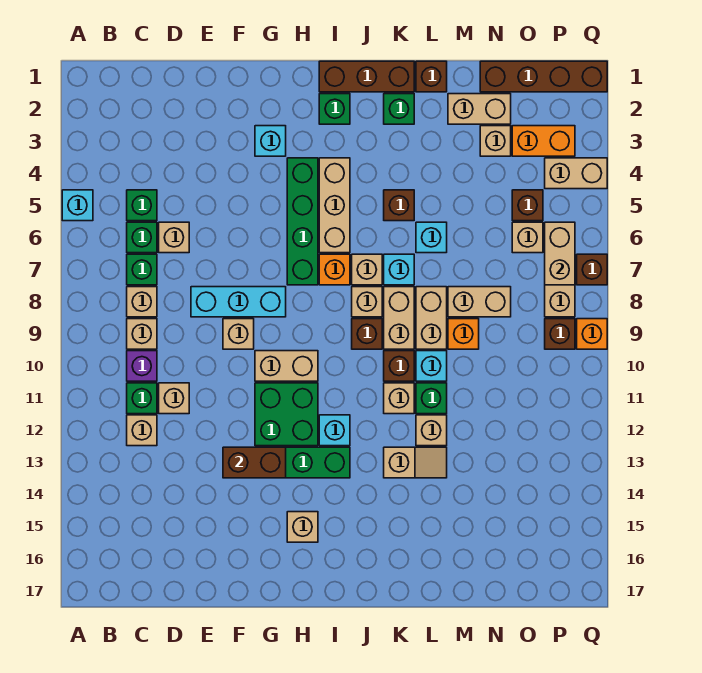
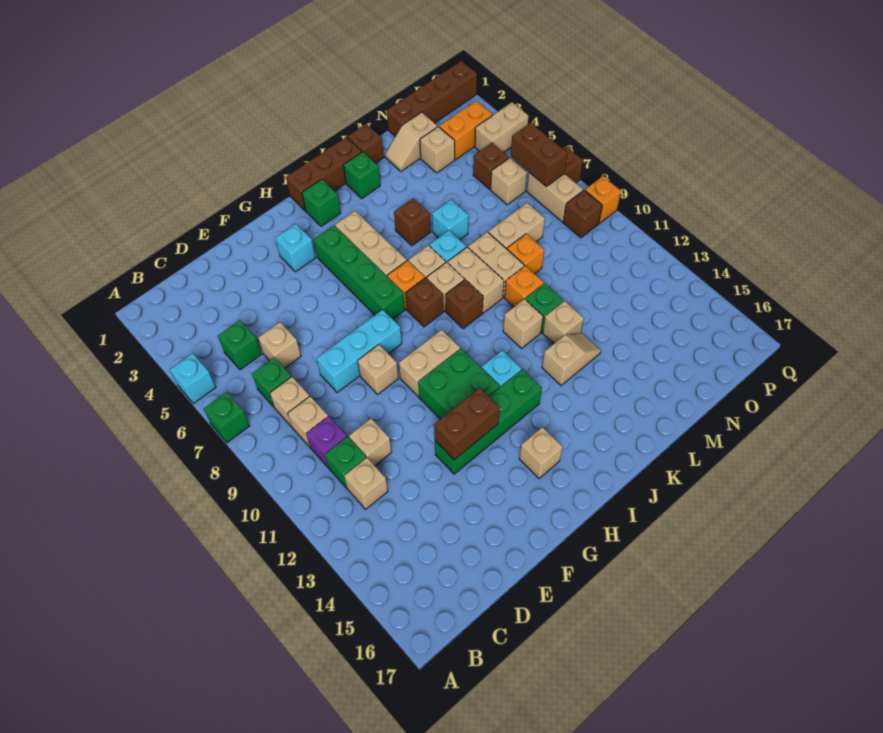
green brick C6 level 1 -> green brick A7 level 1
brown brick K10 level 1 -> brown brick I8 level 1
cyan brick L10 level 1 -> orange brick L10 level 1
tan brick M2:N2 level 1 -> tan slope M2:N2 level 1 top N
tan brick P6:P7 level 2 -> brown brick P6:P7 level 2

